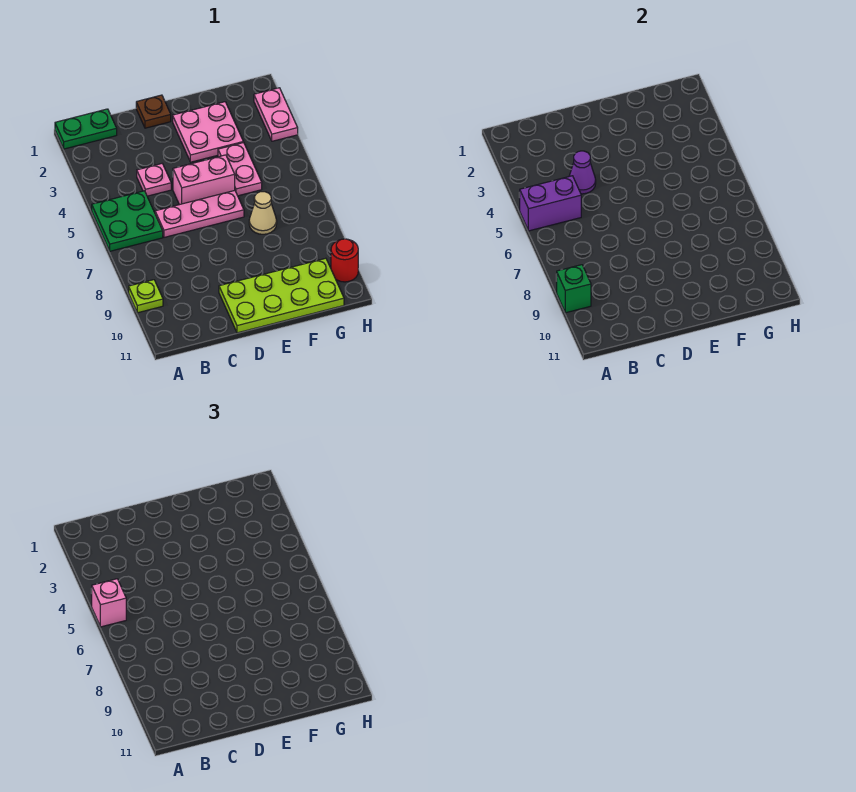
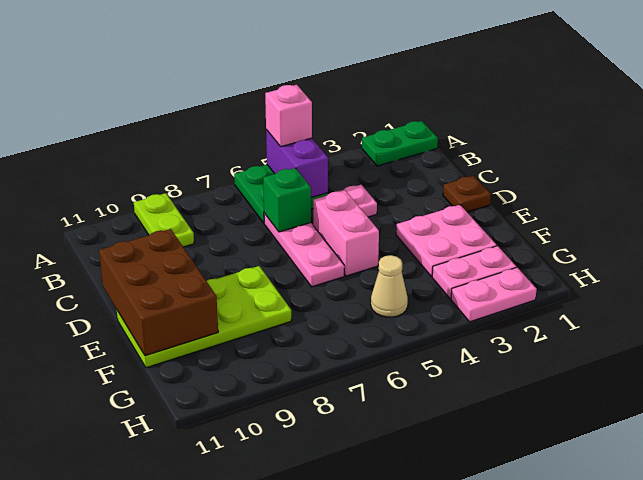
green plate A1:B1 level 1 -> green plate A1:A2 level 1
lime plate A9 level 1 -> lime plate A9:B9 level 1
green brick A9 level 2 -> green brick C6 level 2
purple cone C4 level 2 -> none
lime plate D10:G11 level 1 -> lime plate E8:F11 level 1
none -> brown brick D10:F11 level 2
pink plate F4:F5 level 1 -> pink plate G2:G3 level 1
tan cone F7 level 1 -> tan cone G5 level 1
red round brick H10 level 1 -> none

